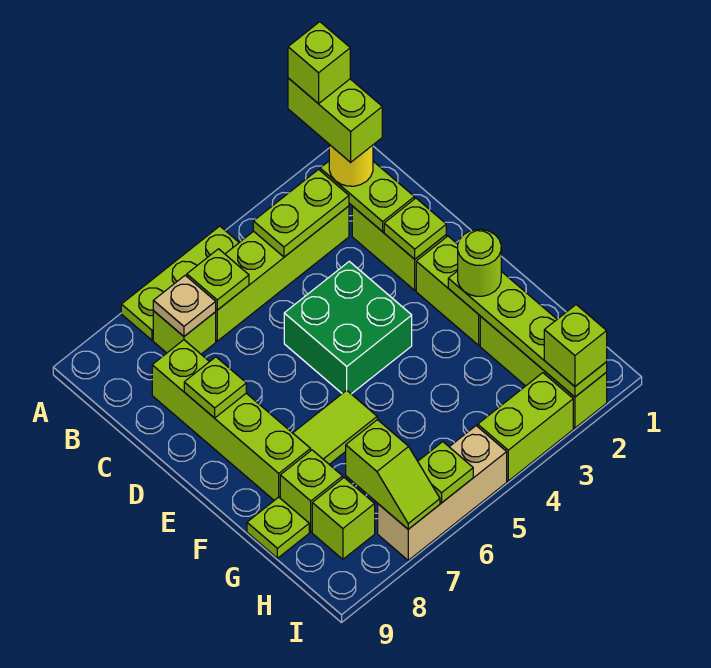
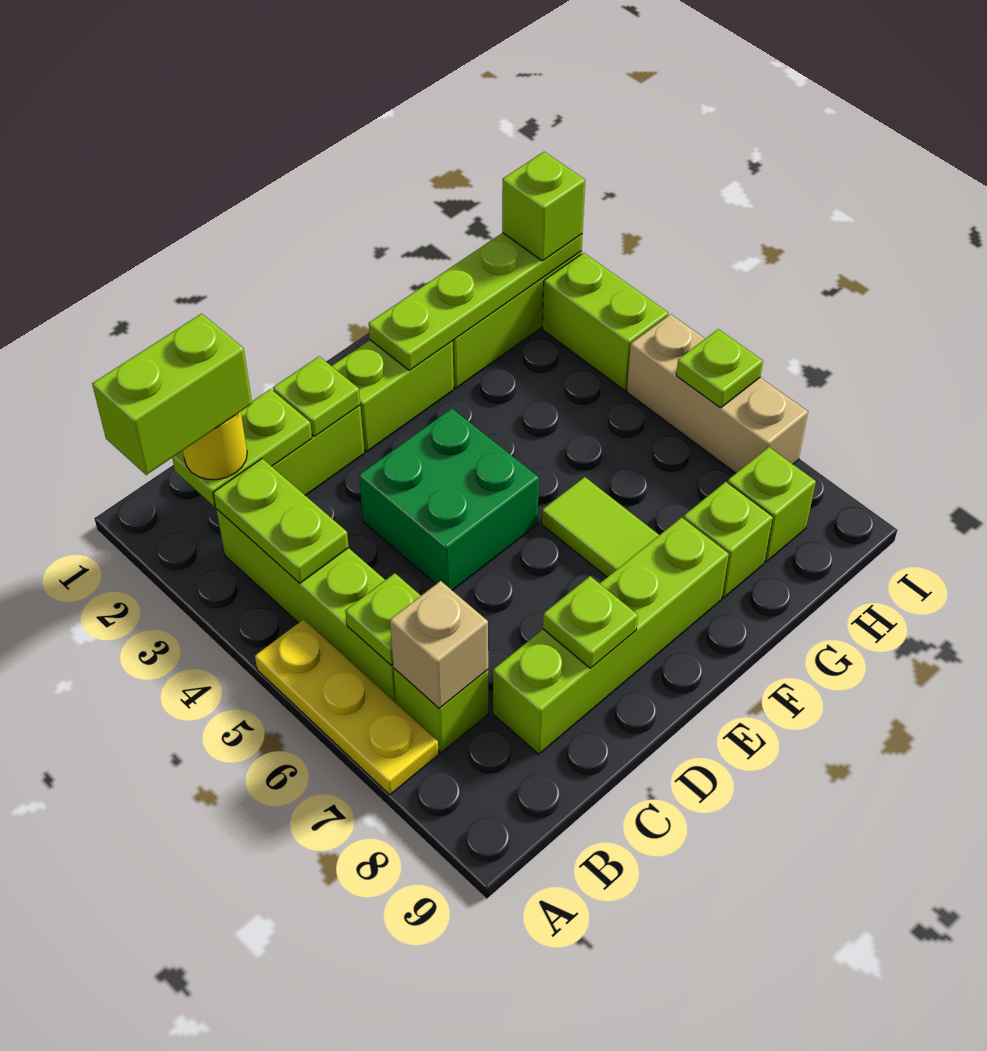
lime brick A2 level 5 -> none
lime plate A5:A7 level 1 -> yellow plate A5:A7 level 1
tan plate B7 level 2 -> tan brick B7 level 2
lime round brick F2 level 3 -> none
lime plate G9 level 1 -> none
lime slope H7:I7 level 2 top H -> none

